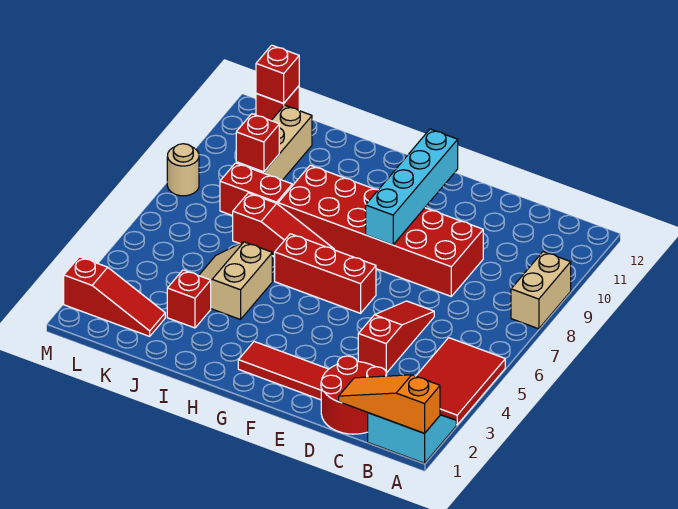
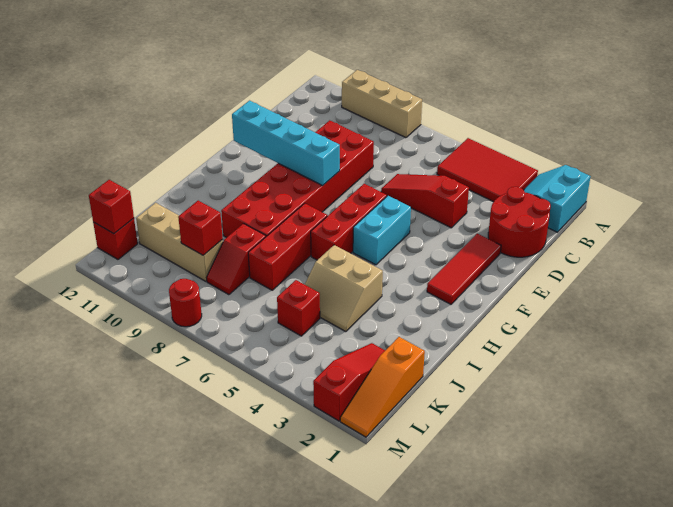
orange slope A1:C1 level 2 top A -> orange slope K1:M1 level 1 top K
tan brick A8:A9 level 1 -> tan brick A8:A10 level 1
none -> cyan brick F5:G5 level 1
red slope H7:J7 level 1 top J -> red brick H7:J7 level 1
red brick J3 level 1 -> red brick K5 level 1
red brick J8:K8 level 1 -> red slope J8:K8 level 1 top J
tan round brick M8 level 1 -> red round brick M8 level 1

